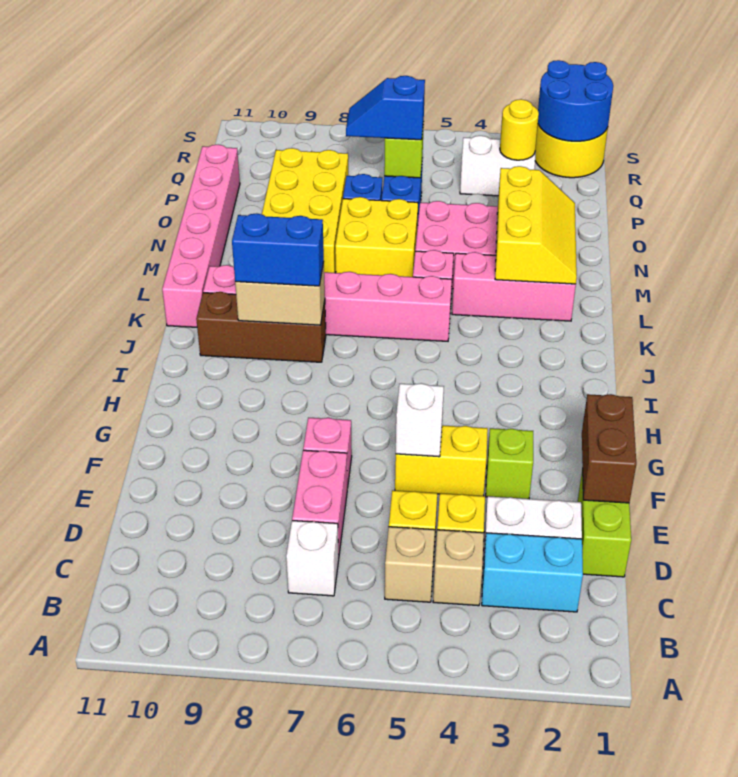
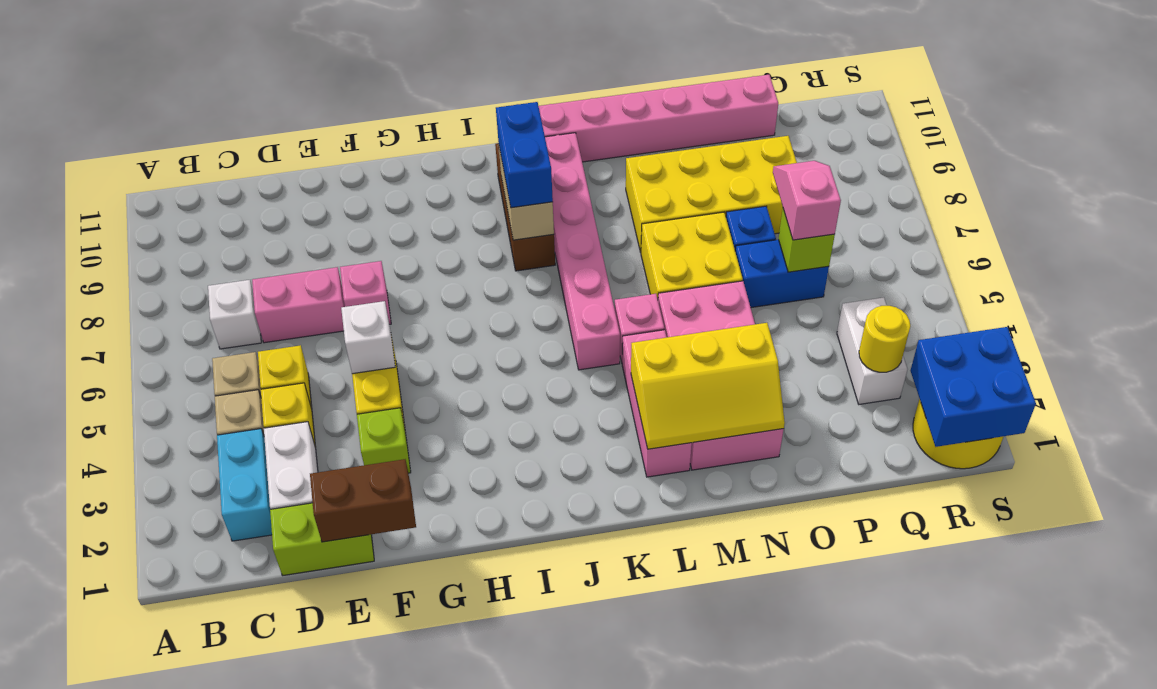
blue slope P6:P7 level 3 top 6 -> pink slope P6:P7 level 3 top 6
blue round brick R1:S2 level 2 -> blue brick R1:S2 level 2

